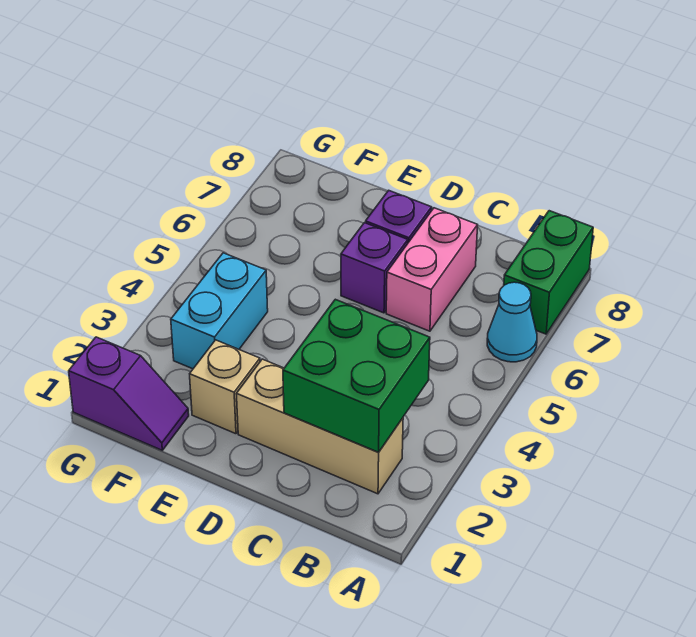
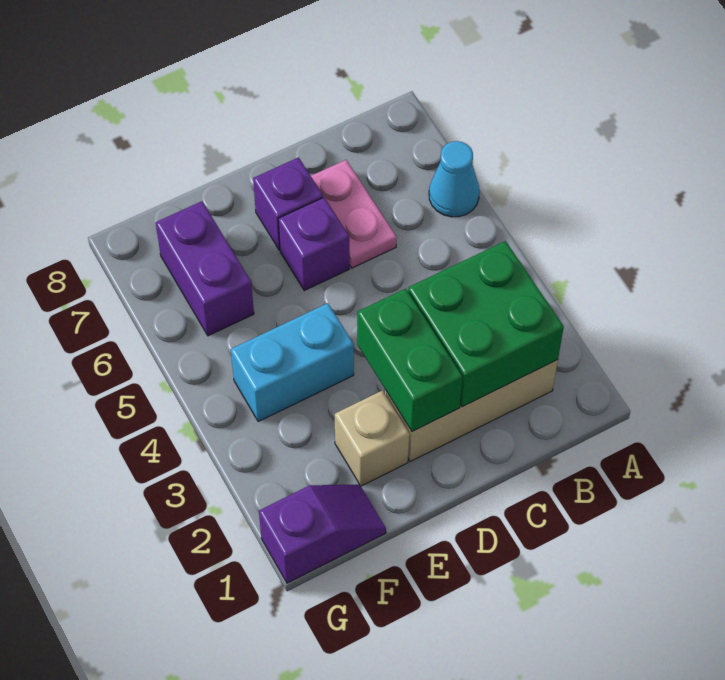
green brick A7:A8 level 1 -> green brick D2:D3 level 2
pink brick C6:C7 level 1 -> pink plate C6:C7 level 1
cyan brick F3:F4 level 1 -> cyan brick E4:F4 level 1
none -> purple brick F6:F7 level 1

